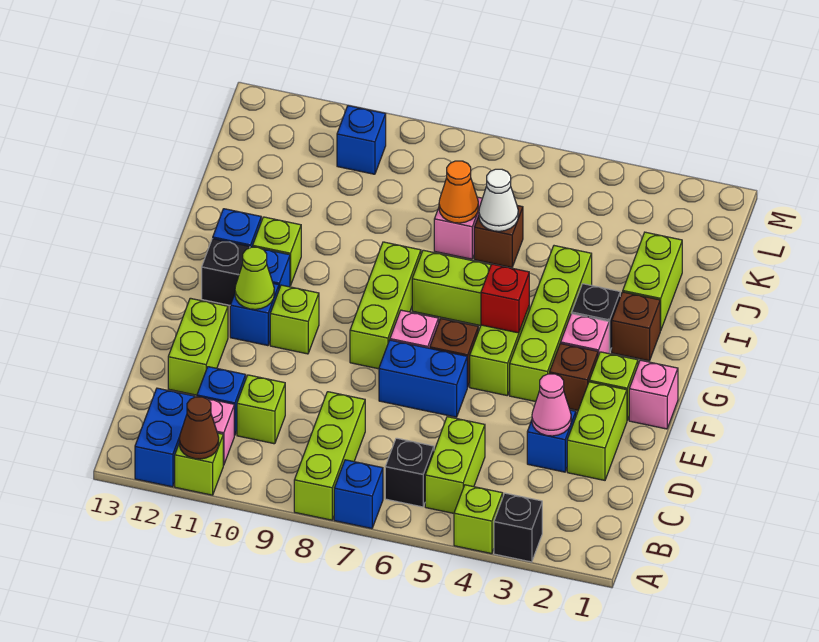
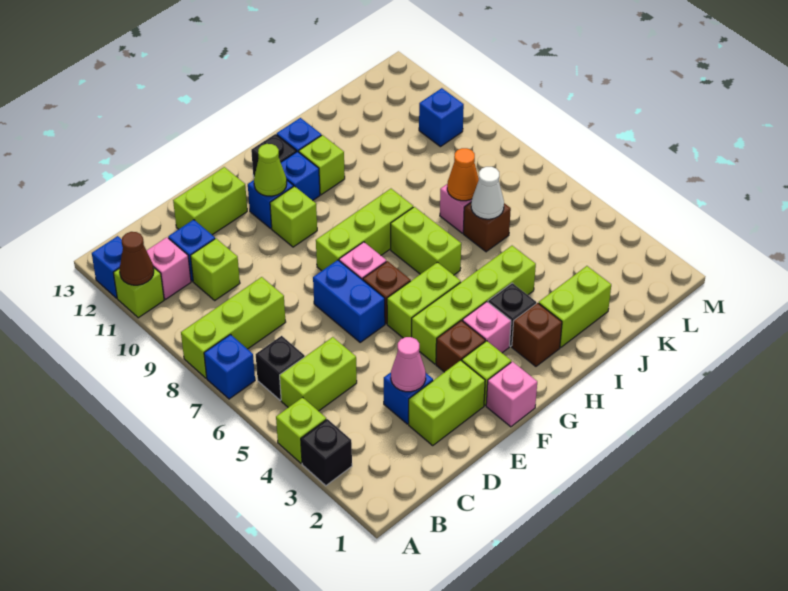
blue brick A12:B12 level 1 -> blue brick A12 level 1
red brick G5 level 2 -> none

